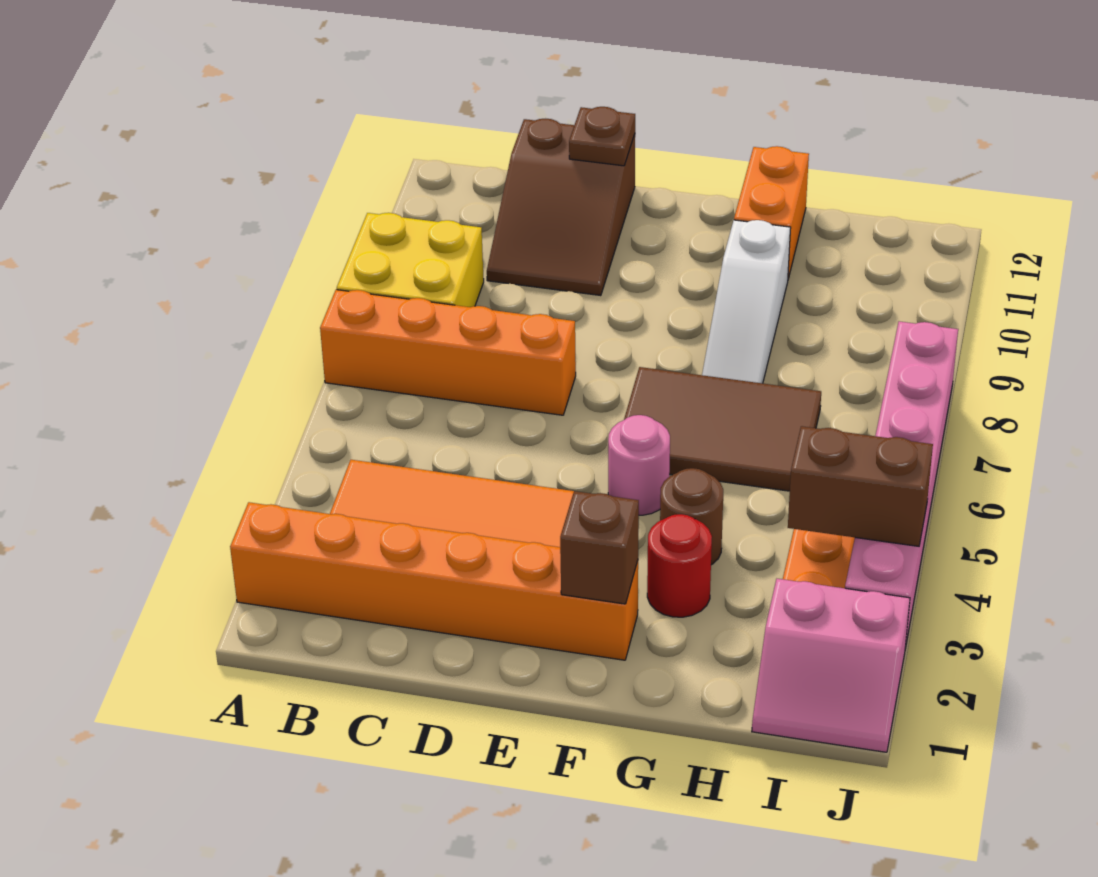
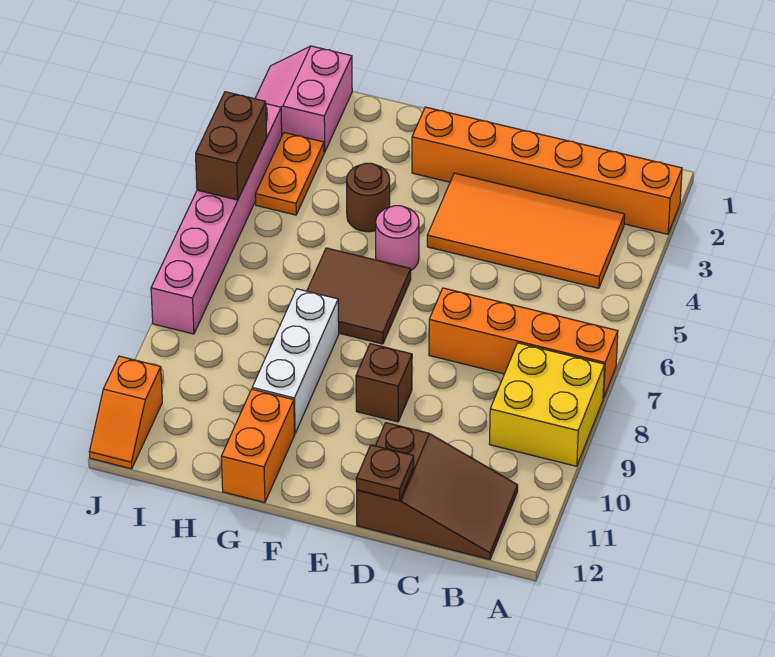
brown slope C10:D12 level 1 top 12 -> brown slope B11:D12 level 1 top D
brown brick F2 level 2 -> brown brick E9 level 1
brown tile F6:H7 level 1 -> brown tile F6:G7 level 1
red round brick G3 level 1 -> none
white slope G8:G10 level 1 top 10 -> white brick G8:G10 level 1
pink slope I1:J2 level 1 top 2 -> pink slope I1:J2 level 1 top I
brown brick I4:J4 level 2 -> brown brick J4:J5 level 2
none -> orange slope J11:J12 level 1 top 11

